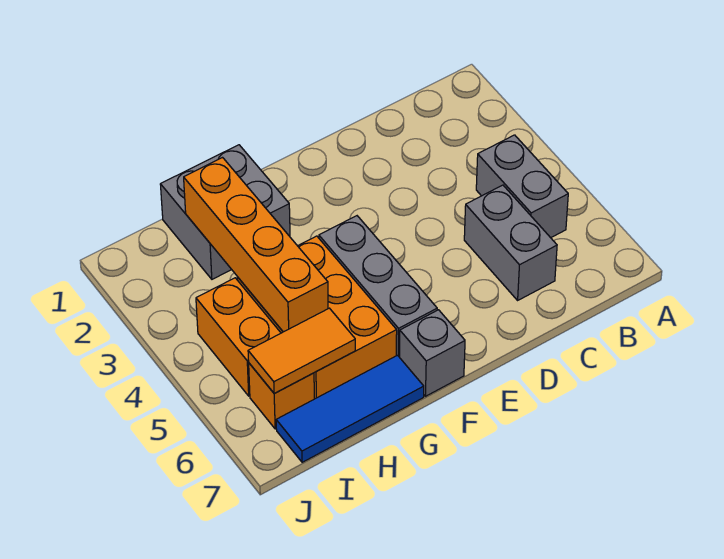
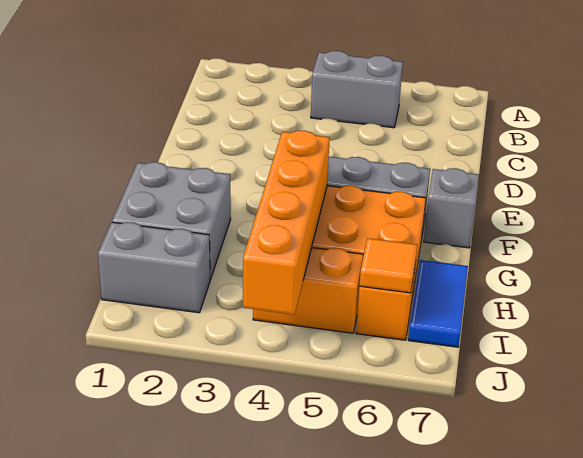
grey brick C5:C6 level 1 -> grey brick I1:I2 level 1
blue tile G7:I7 level 1 -> blue tile H7:I7 level 1
orange brick H2:H5 level 2 -> orange brick G4:J4 level 2
orange tile H6:I6 level 2 -> orange tile I6 level 2

